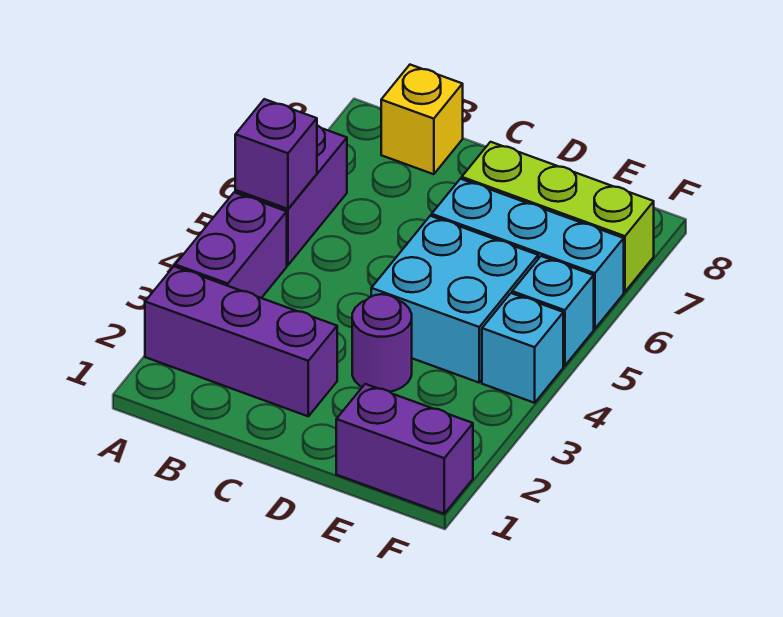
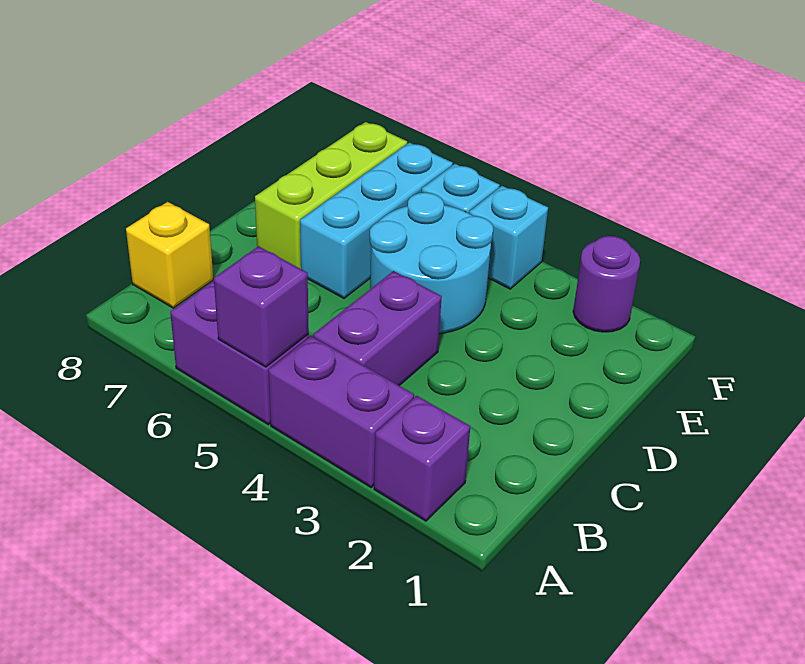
purple brick A2:C2 level 1 -> purple brick A2 level 1
purple round brick D3 level 1 -> purple round brick F2 level 1
cyan brick D4:E5 level 1 -> cyan round brick D4:E5 level 1
purple brick E1:F1 level 1 -> purple brick B4:C4 level 1

